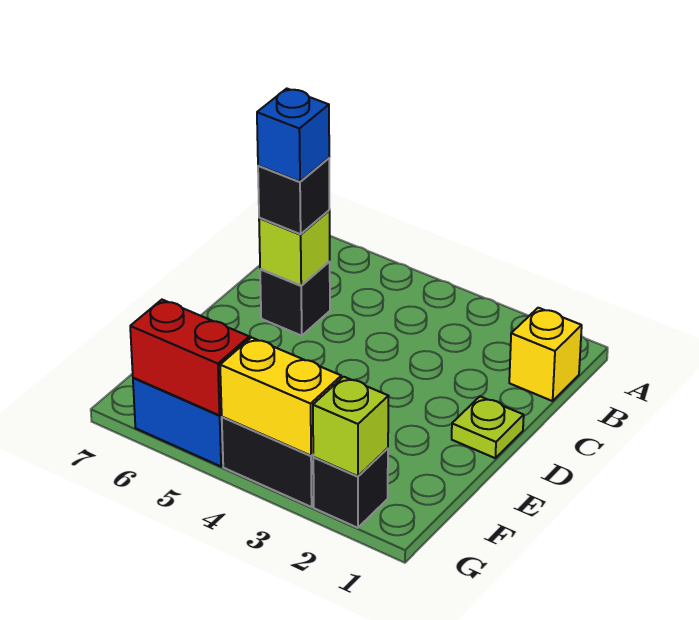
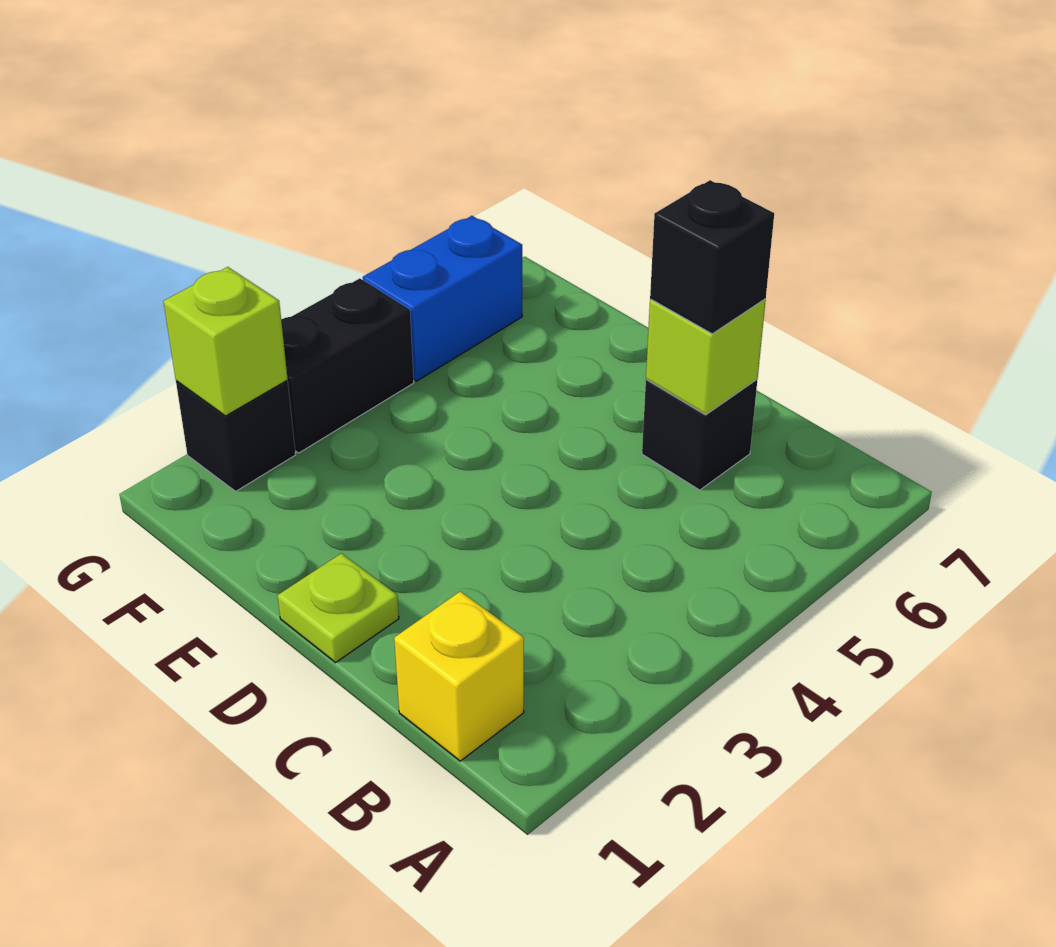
blue brick C6 level 4 -> none
yellow brick G3:G4 level 2 -> none
red brick G5:G6 level 2 -> none

